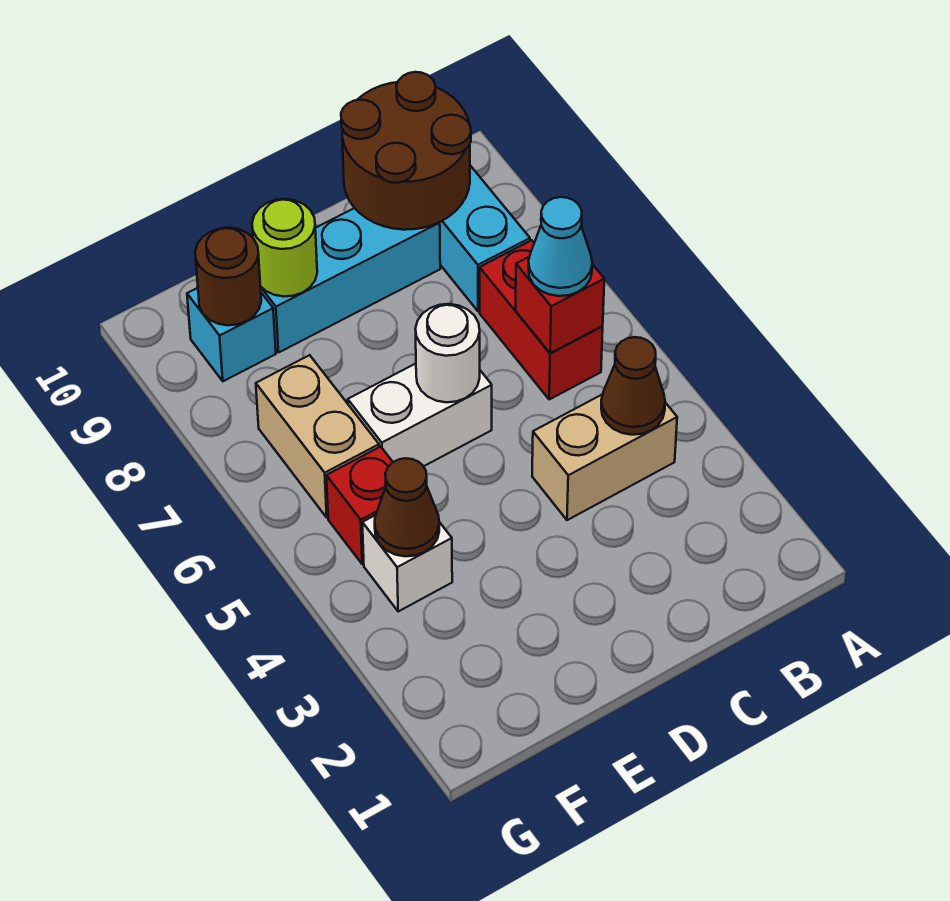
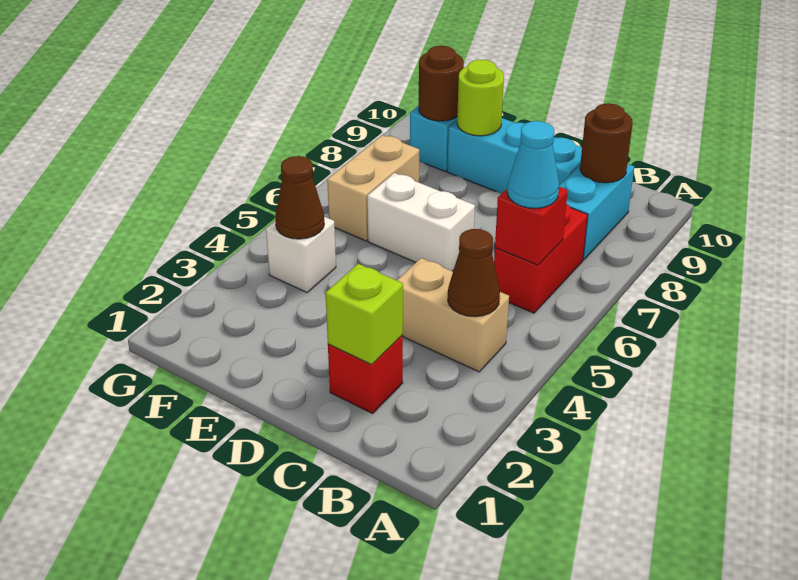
brown round brick B9:C10 level 2 -> brown round brick B9 level 2
none -> lime brick C2 level 2
white round brick D6 level 2 -> none
red brick F5 level 1 -> red brick C2 level 1

